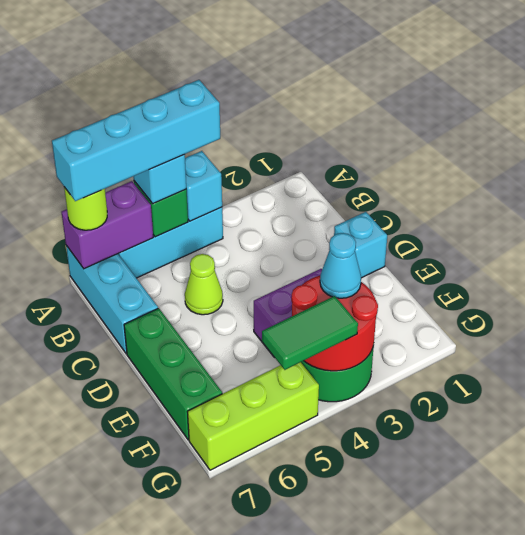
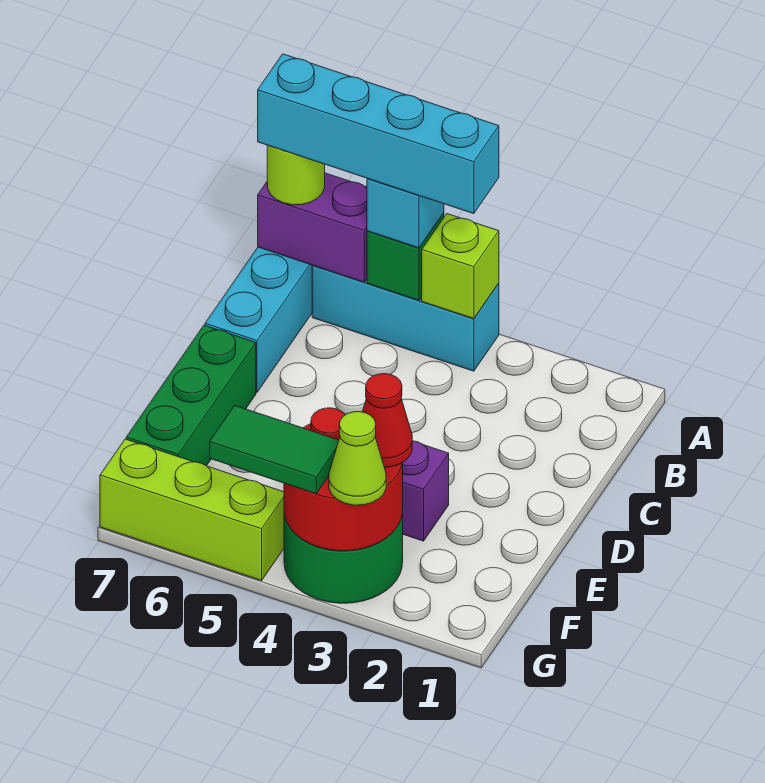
cyan brick A4 level 2 -> lime brick A4 level 2
lime cone C5 level 1 -> lime cone G3 level 3
cyan brick D1 level 1 -> none
cyan cone F3 level 3 -> red cone F3 level 3

